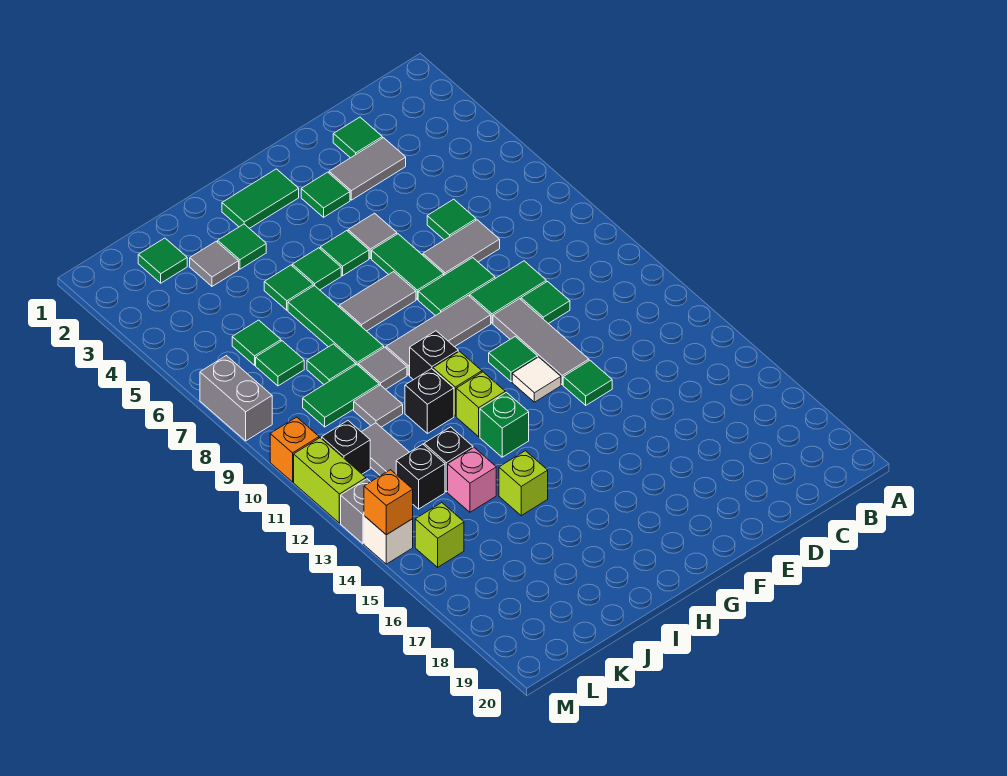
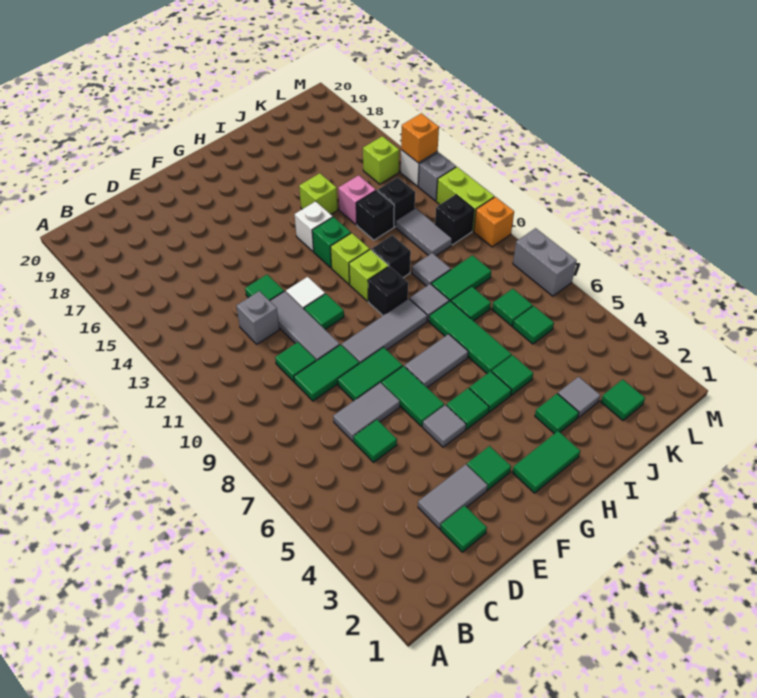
none -> grey brick D12 level 1
none -> white brick H14 level 1

